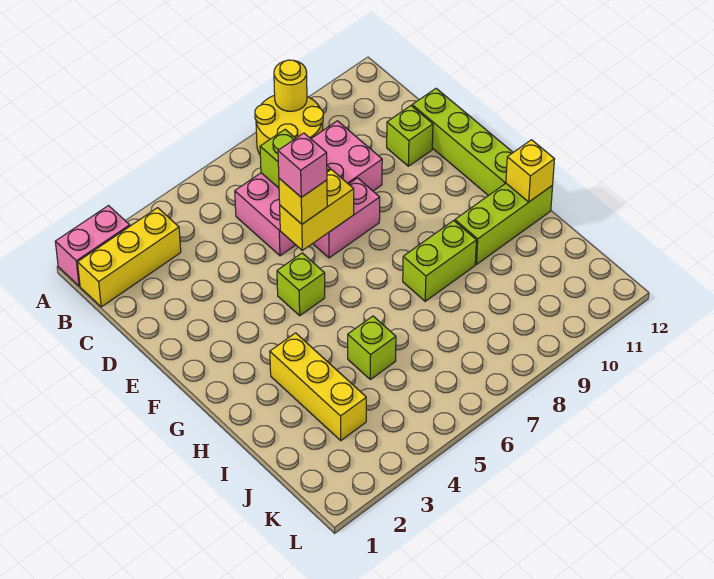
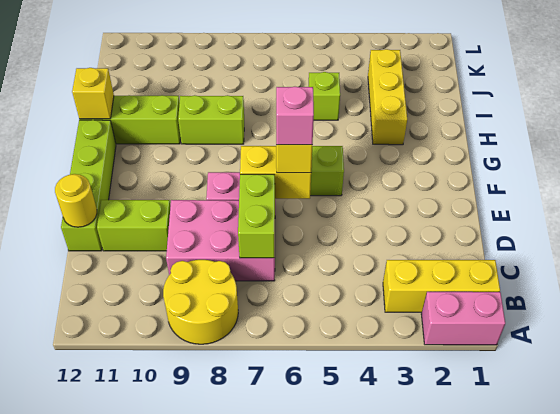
yellow round brick A9 level 2 -> yellow round brick D12 level 2
pink brick C6:D9 level 1 -> pink brick C7:D9 level 1
lime brick D11 level 1 -> lime brick D10:D11 level 1

